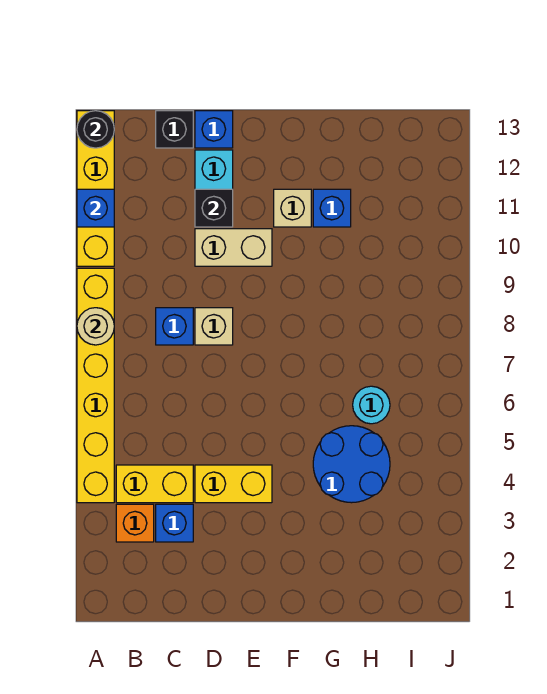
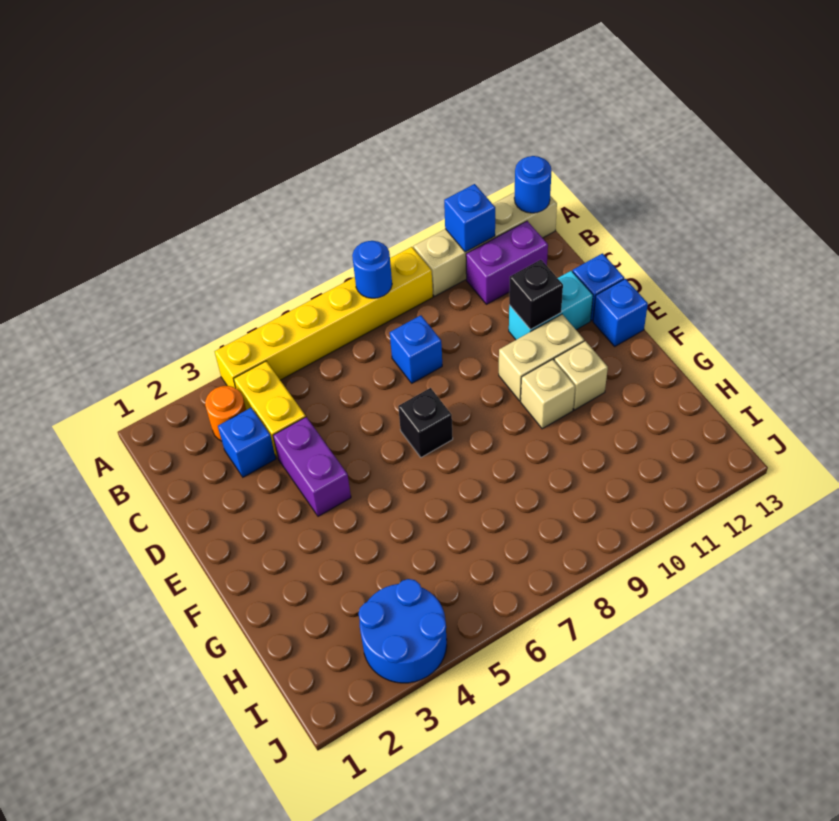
tan round brick A8 level 2 -> blue round brick A8 level 2
yellow brick A10:A13 level 1 -> tan brick A10:A13 level 1
black round brick A13 level 2 -> blue round brick A13 level 2
orange brick B3 level 1 -> orange round brick B3 level 1
none -> purple brick B11:B12 level 1
black brick C13 level 1 -> black brick E7 level 1
yellow brick D4:E4 level 1 -> purple brick D4:E4 level 1
tan brick D8 level 1 -> tan brick F10 level 1
tan brick D10:E10 level 1 -> tan brick E10:E11 level 1
blue round brick G4:H5 level 1 -> blue round brick I3:J4 level 1
blue brick G11 level 1 -> blue brick E13 level 1
cyan round brick H6 level 1 -> none

